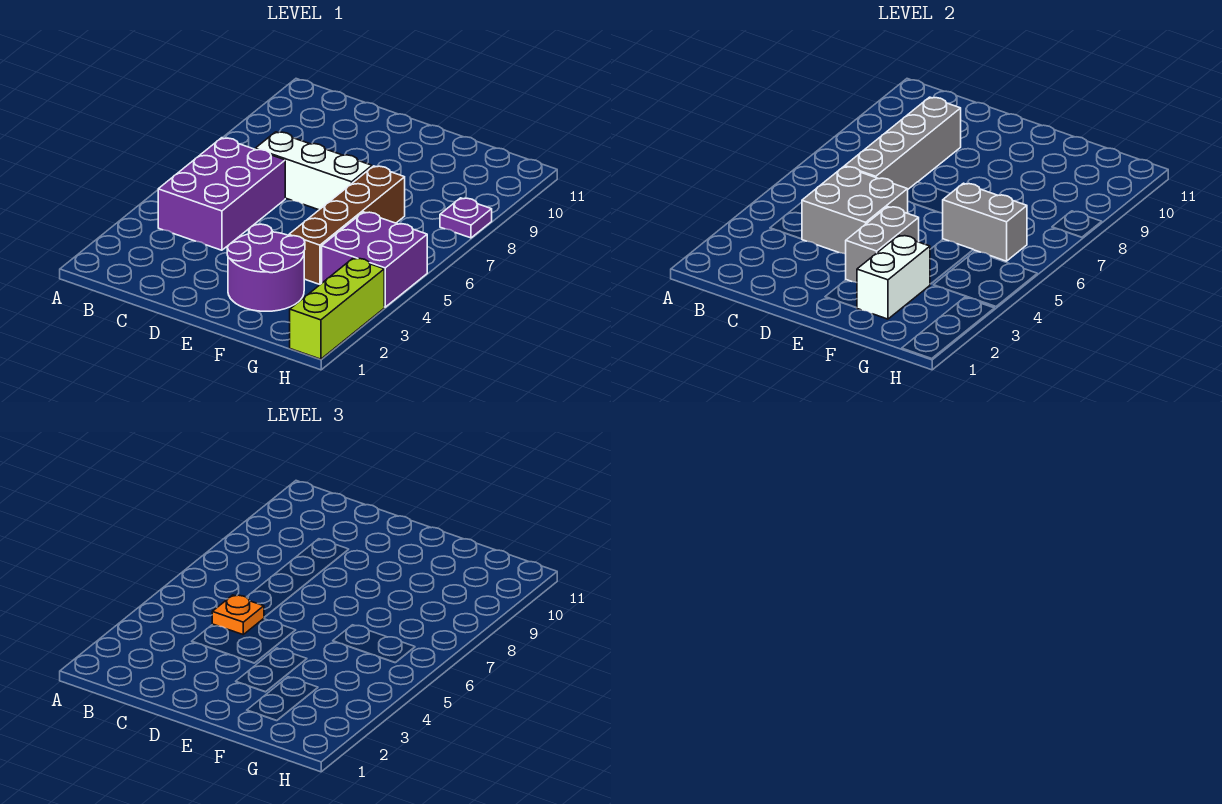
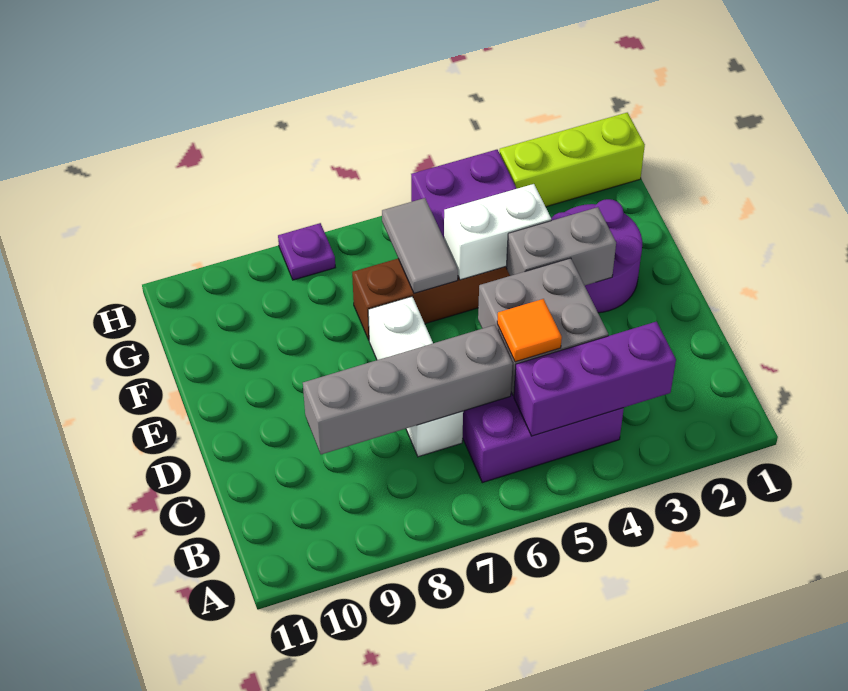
none -> purple brick B3:B5 level 2
orange plate C5 level 3 -> orange tile C5 level 3
white brick F2:F3 level 2 -> white brick F4:F5 level 2
grey brick F6:G6 level 2 -> grey tile F6:G6 level 2

